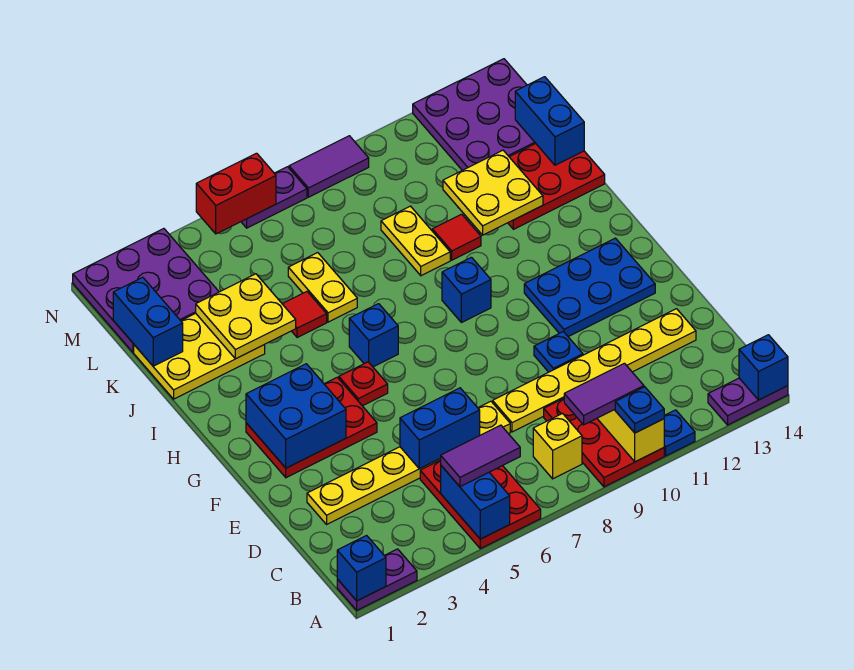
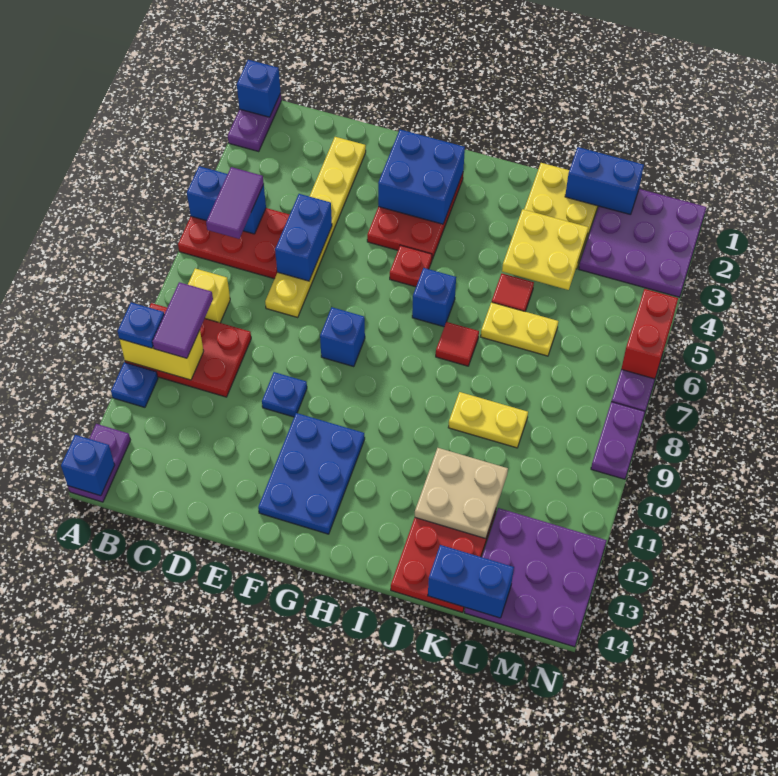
yellow plate D8:D13 level 1 -> none
blue brick H9 level 1 -> blue brick F8 level 1
red tile J10 level 1 -> red tile I7 level 1
yellow plate J11:K12 level 2 -> tan plate J11:K12 level 2
purple tile N8:N9 level 1 -> purple plate N8:N9 level 1

